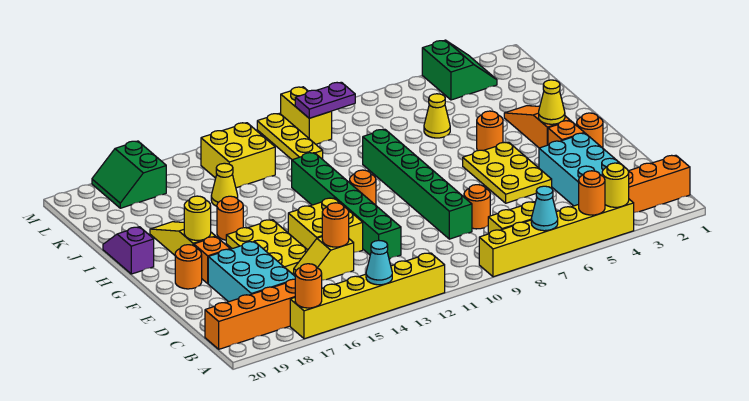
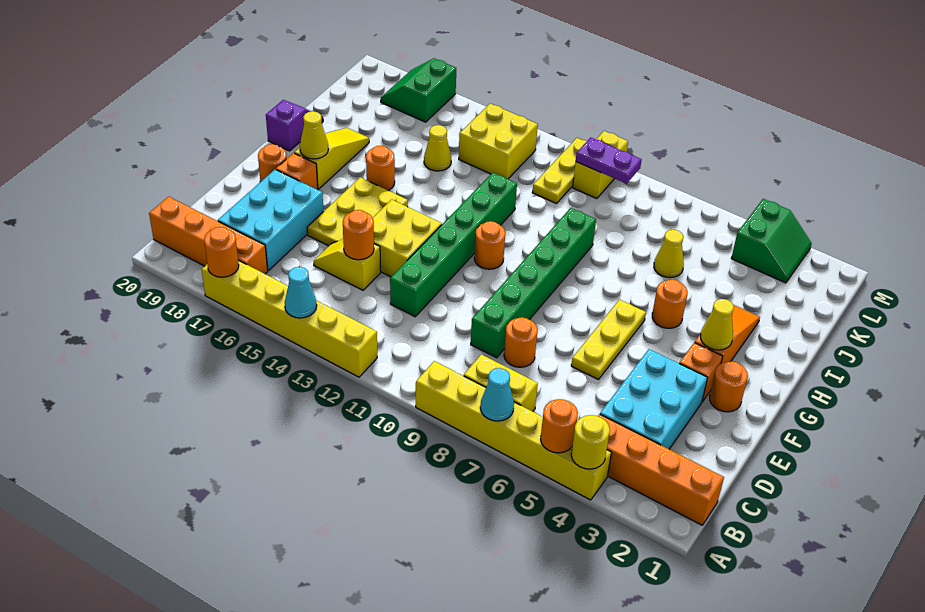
yellow plate E5:G6 level 1 -> yellow plate E6:G6 level 1
yellow round brick G18 level 2 -> yellow cone G18 level 2

